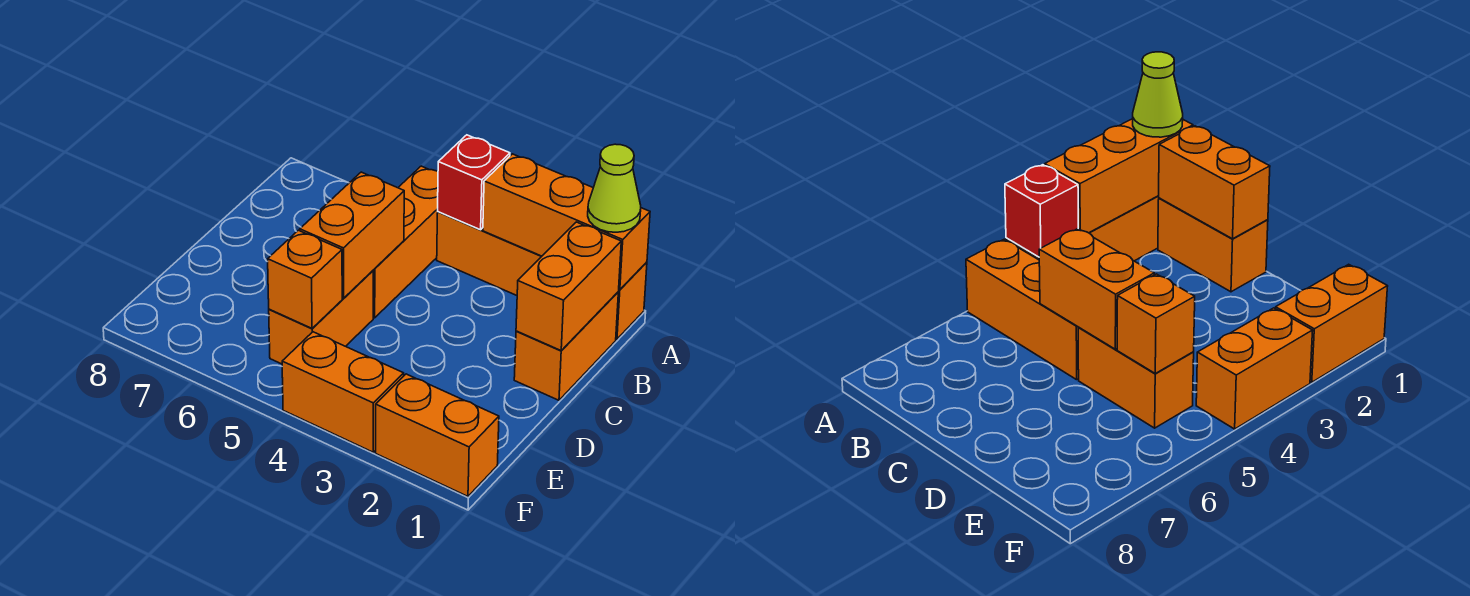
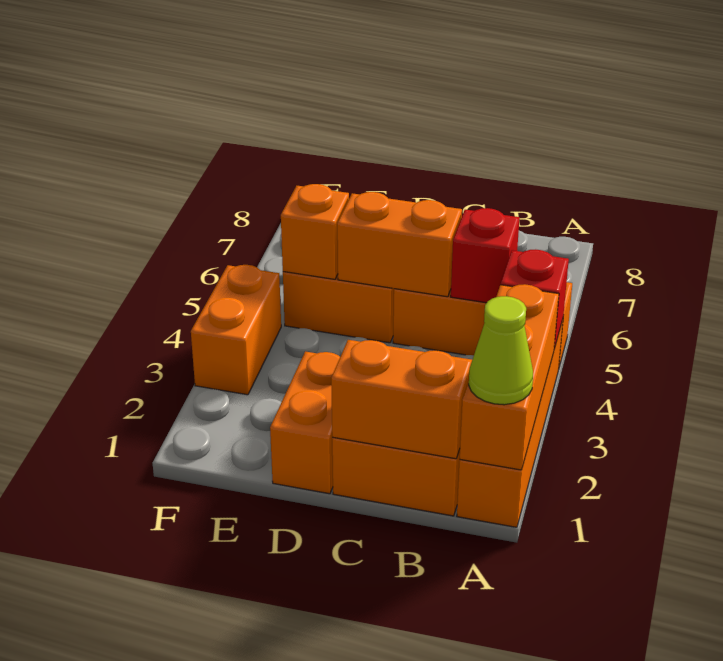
none -> red brick B5 level 2
orange brick F1:F2 level 1 -> orange brick D1:D2 level 1

